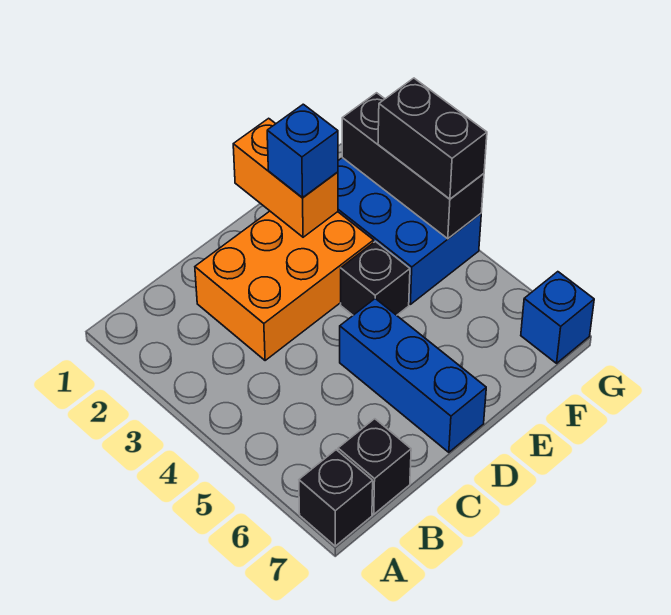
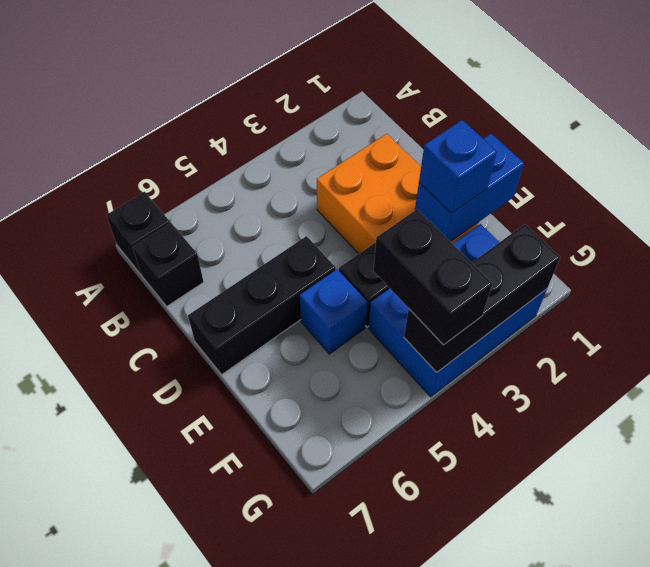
blue brick D5:D7 level 1 -> black brick D5:D7 level 1
orange brick E1:E2 level 2 -> blue brick E1:E2 level 2
black brick G3:G4 level 3 -> black brick F4:G4 level 3
blue brick G7 level 1 -> blue brick E5 level 1

